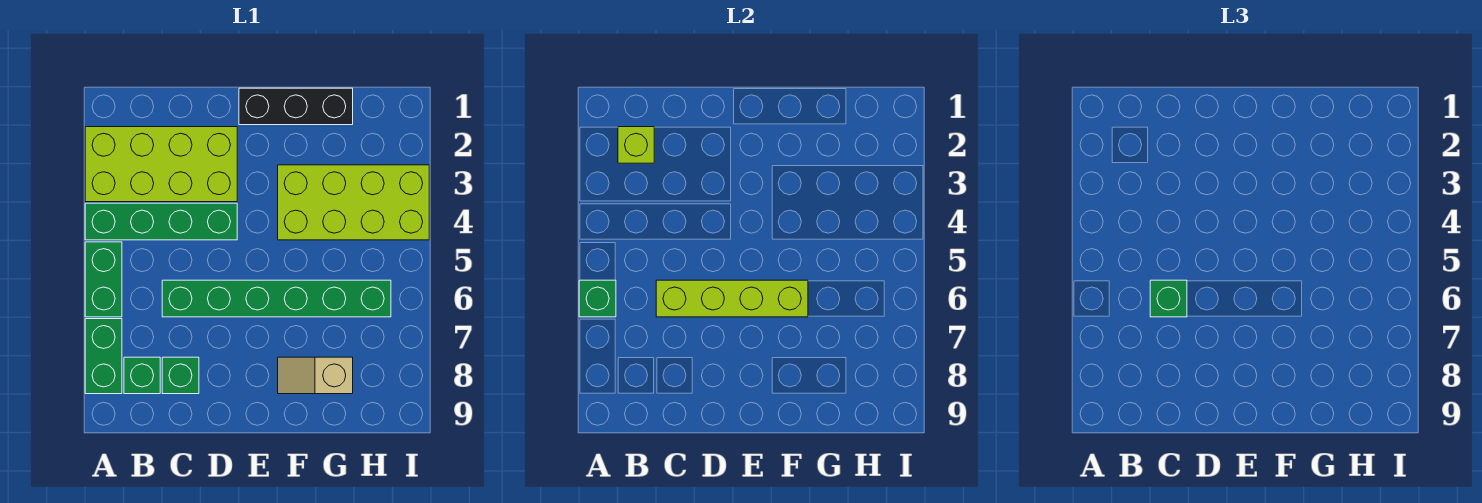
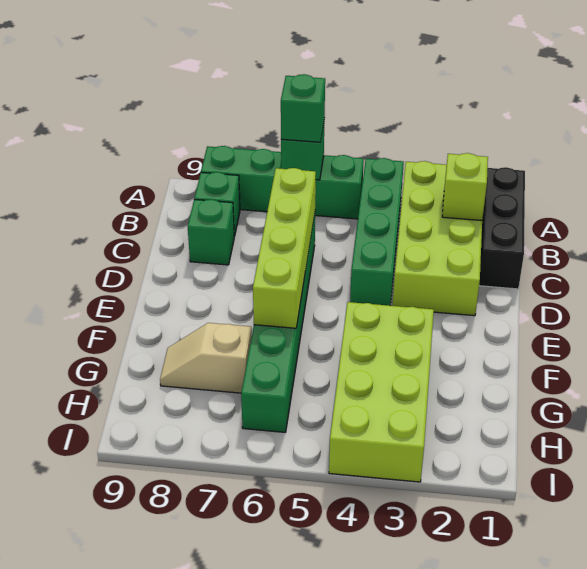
green brick C6 level 3 -> green brick A6 level 3
black brick E1:G1 level 1 -> black brick A1:C1 level 1
tan slope F8:G8 level 1 top G -> tan slope G7:G8 level 1 top 7

